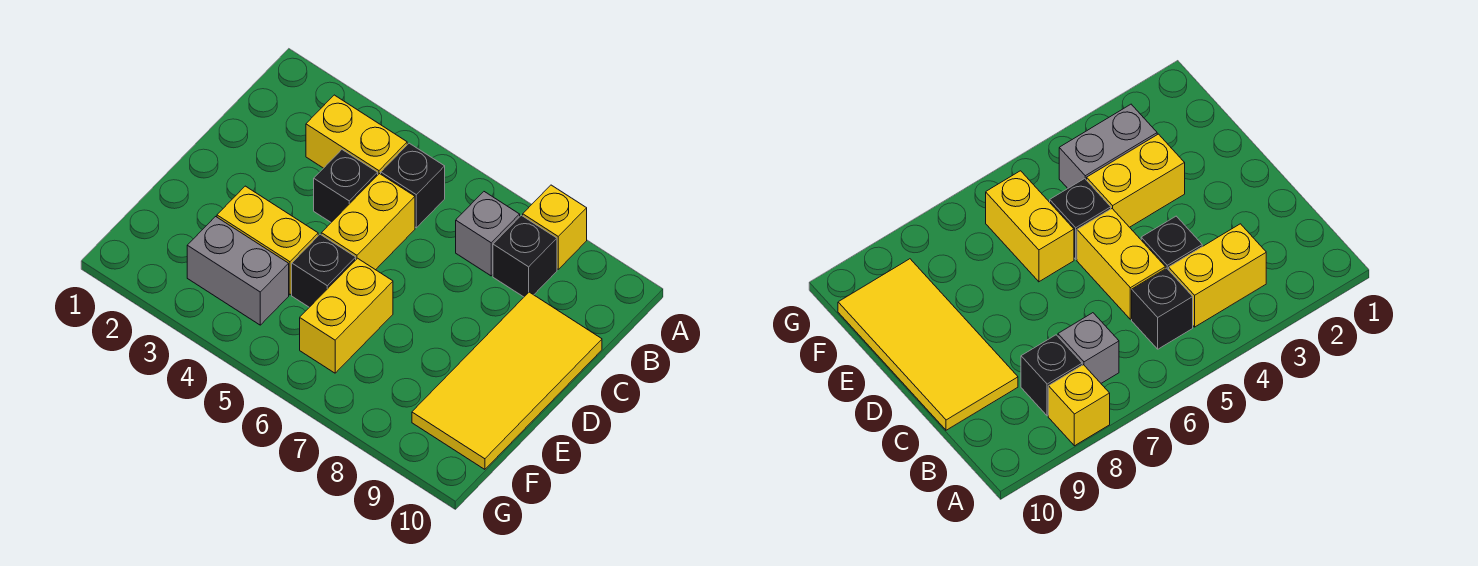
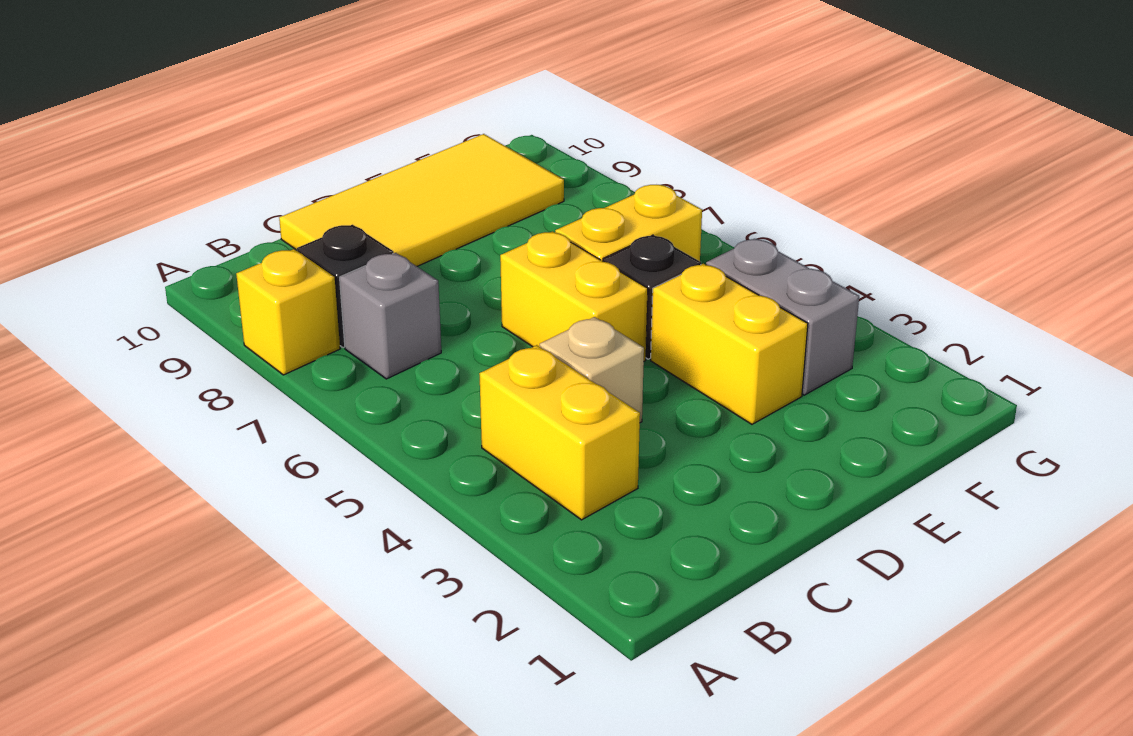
black brick B5 level 1 -> none
black brick C4 level 1 -> tan brick C4 level 1
yellow brick C5:D5 level 1 -> yellow brick D5:D6 level 1

